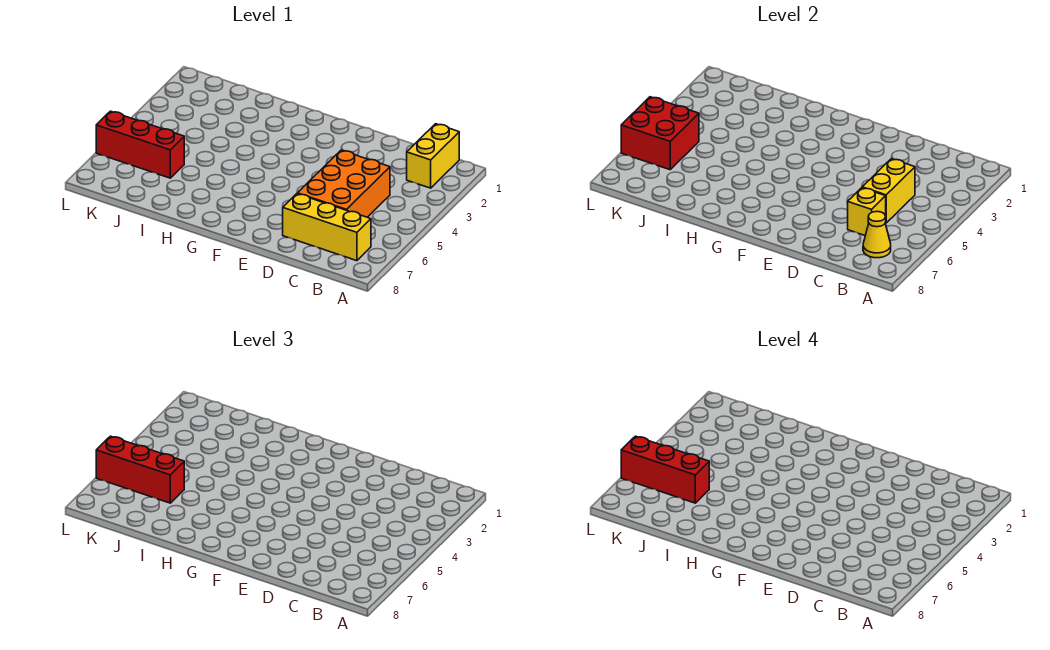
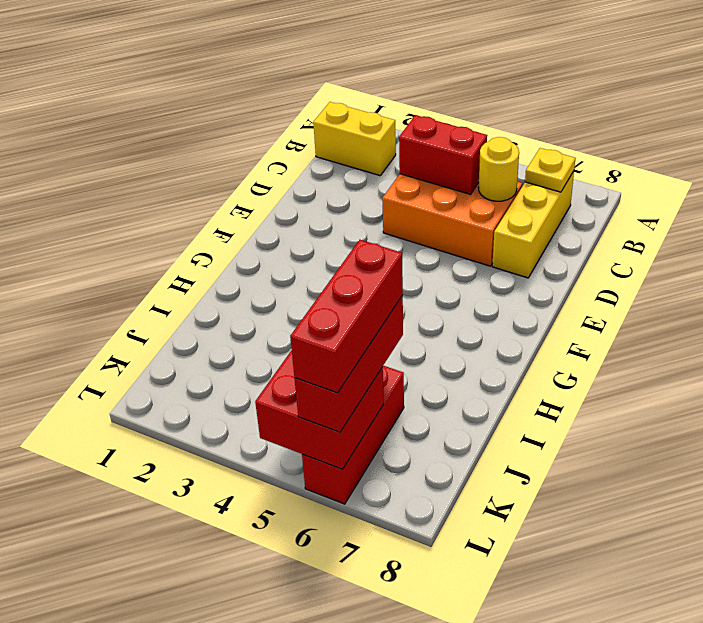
yellow cone B7 level 2 -> yellow plate B7 level 2
yellow brick C4:C5 level 2 -> red brick C4:C5 level 2
yellow brick C6 level 2 -> yellow round brick C6 level 2

